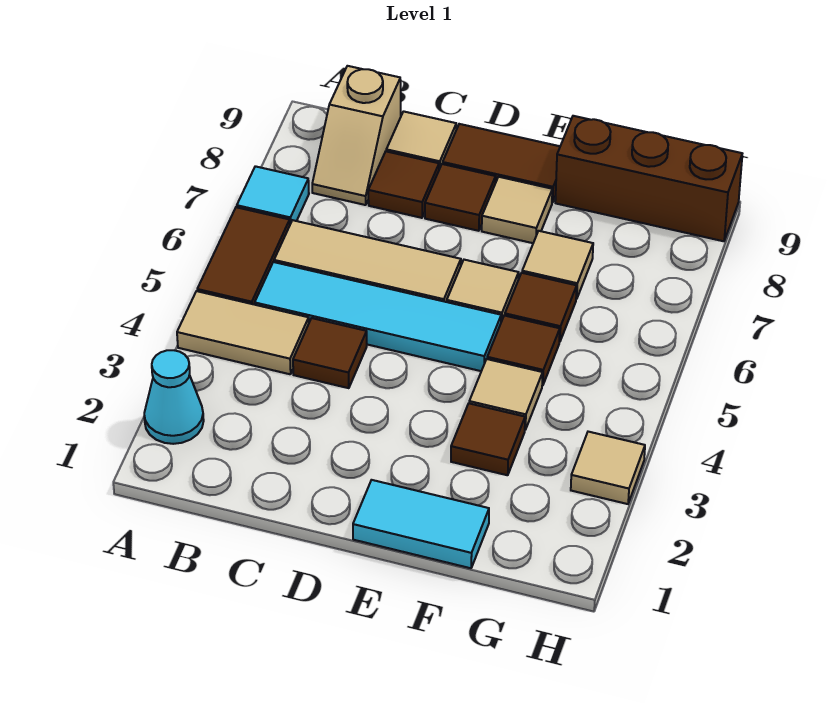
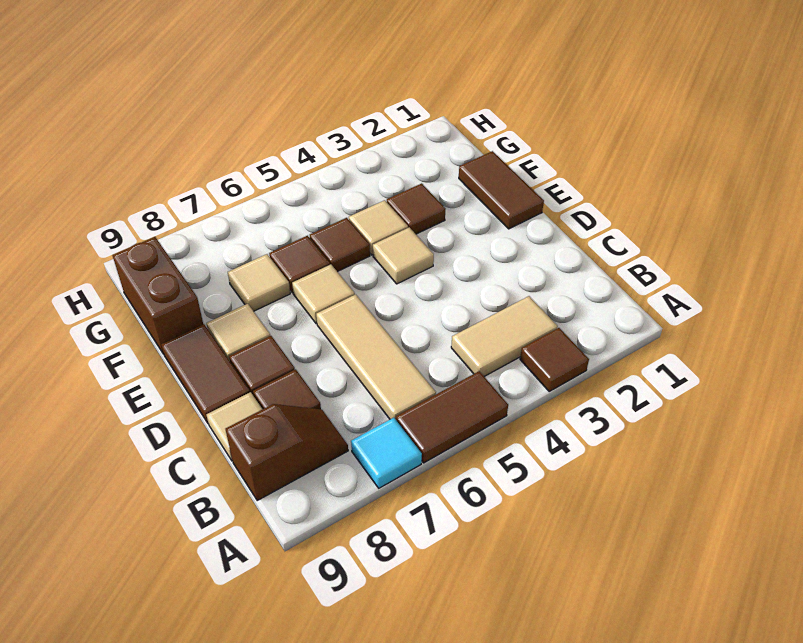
cyan cone A2 level 1 -> none
tan tile A4:B4 level 1 -> tan tile B3:B4 level 1
cyan tile B5:E5 level 1 -> none
tan slope B8:B9 level 1 top 9 -> brown slope B8:B9 level 1 top 9
brown tile C4 level 1 -> brown tile A3 level 1
cyan tile E1:F1 level 1 -> brown tile E1:F1 level 1
brown brick F9:H9 level 1 -> brown brick F9:G9 level 1
tan tile H3 level 1 -> tan tile E4 level 1

